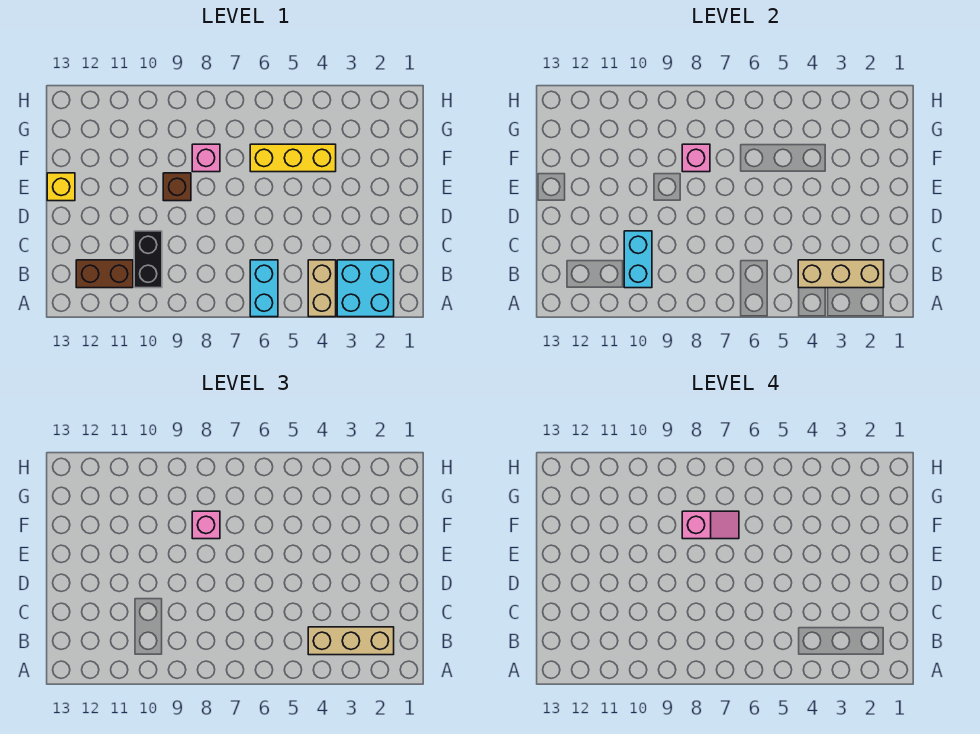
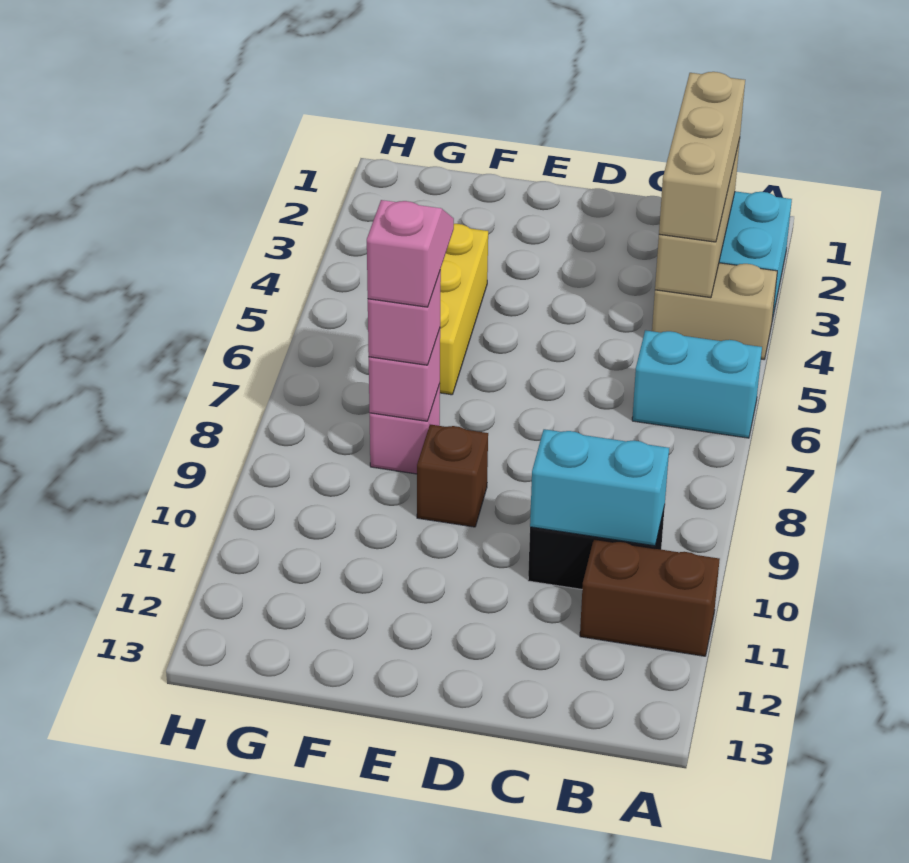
brown brick B11:B12 level 1 -> brown brick A11:B11 level 1
yellow brick E13 level 1 -> none

